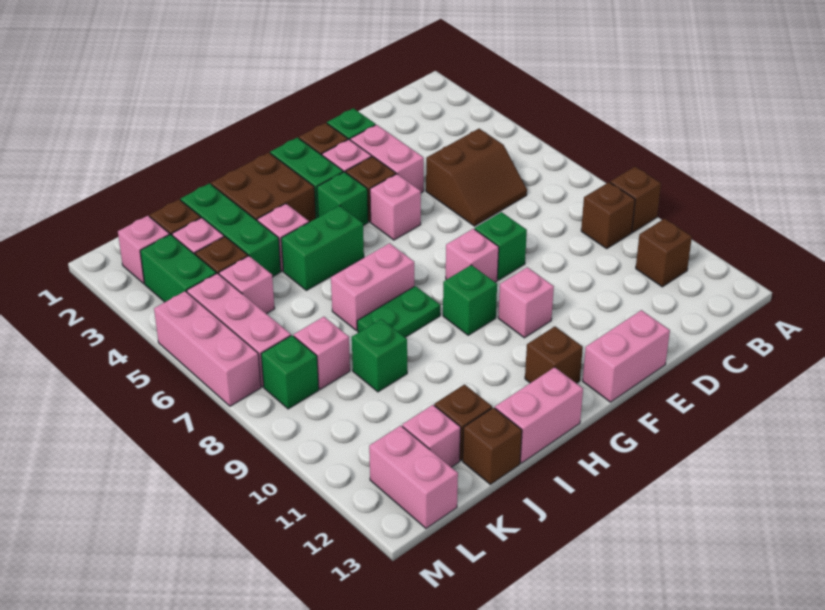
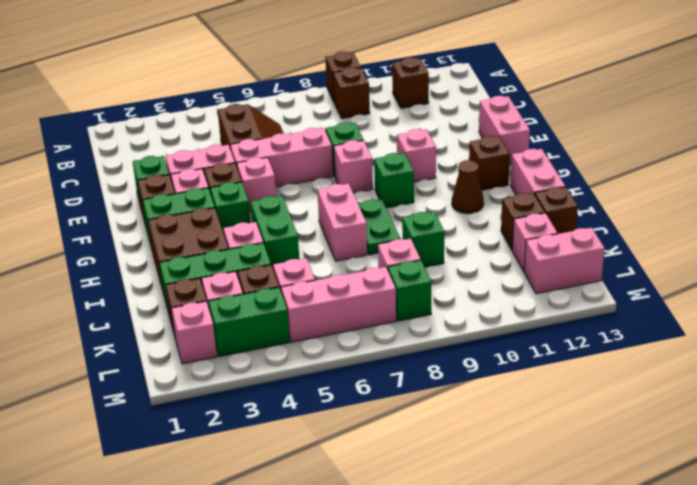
none -> brown cone H11 level 1
pink brick M5:M7 level 1 -> pink brick E5:E7 level 1

